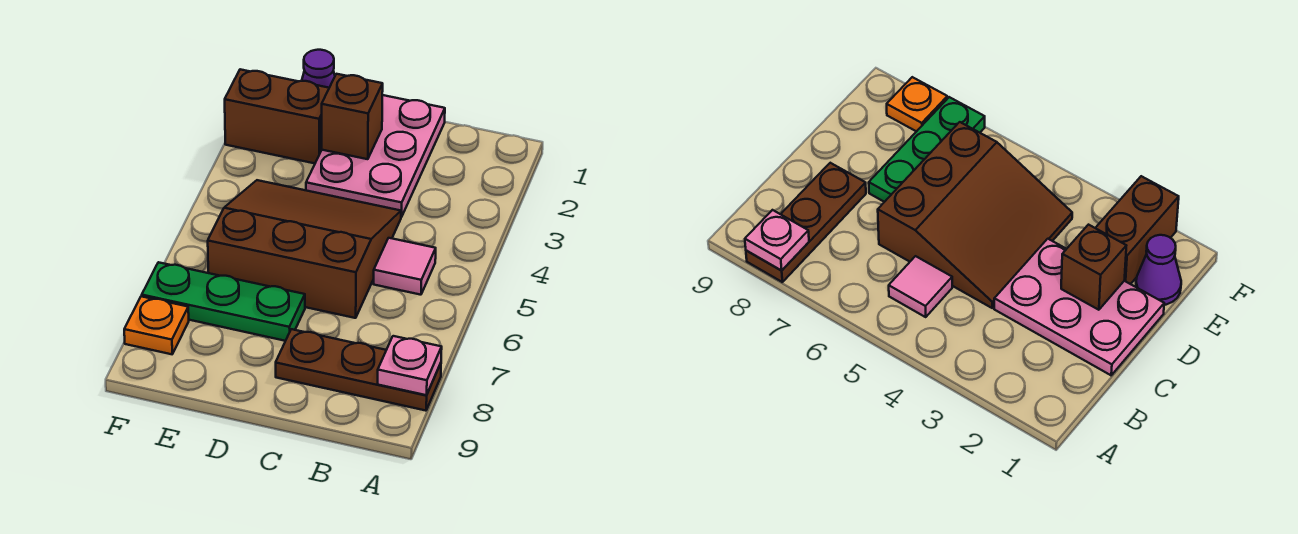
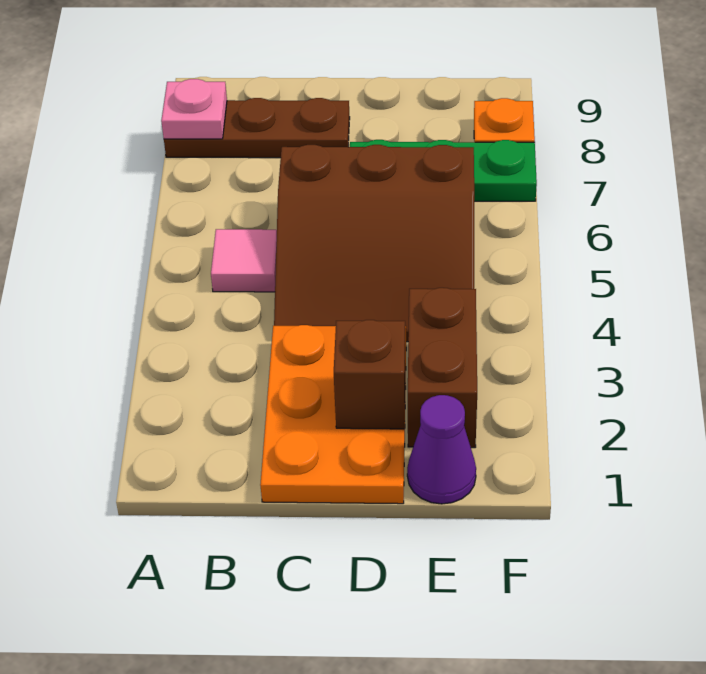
pink plate C1:D3 level 1 -> orange plate C1:D3 level 1
brown brick E2:F2 level 1 -> brown brick E2:E3 level 1

